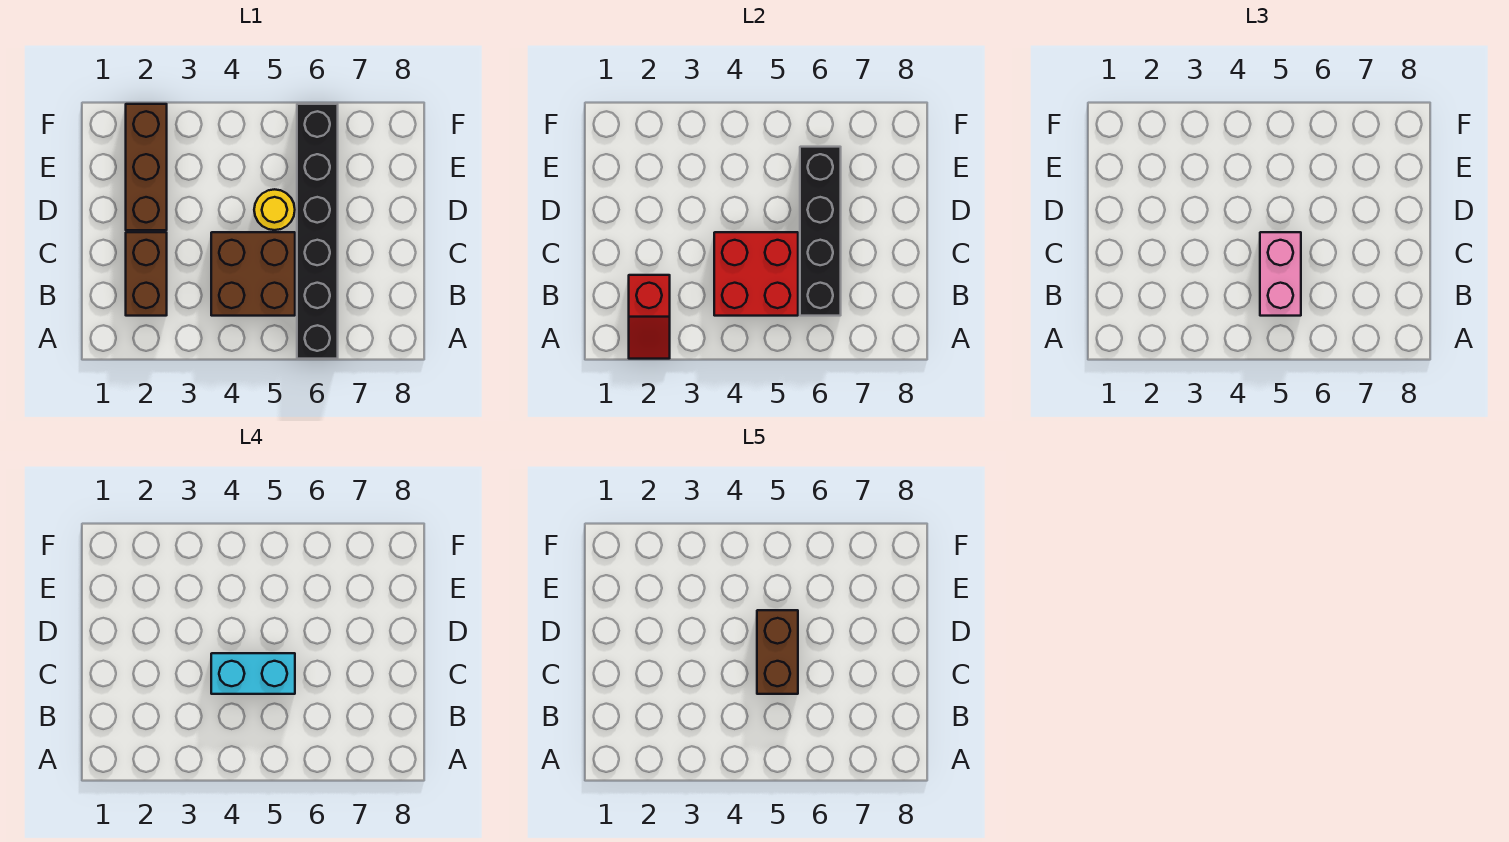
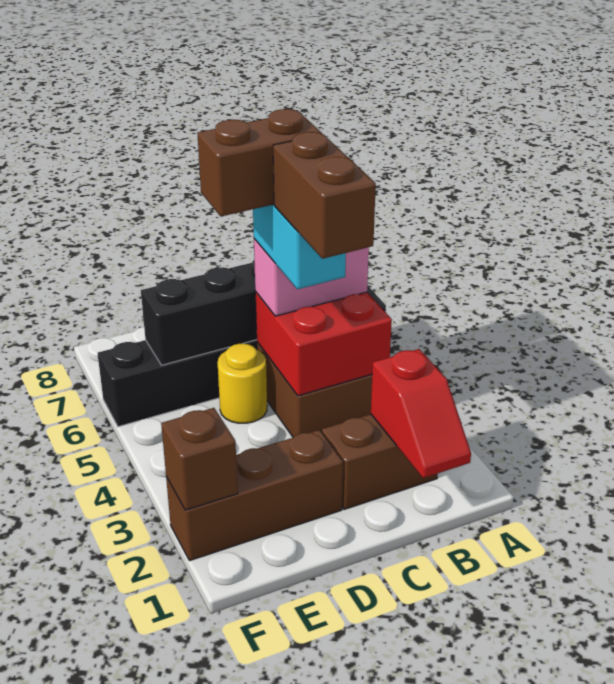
red slope A2:B2 level 2 top B -> red slope B1:B2 level 2 top 2
none -> brown brick C3:C4 level 5
none -> brown brick F2 level 2

